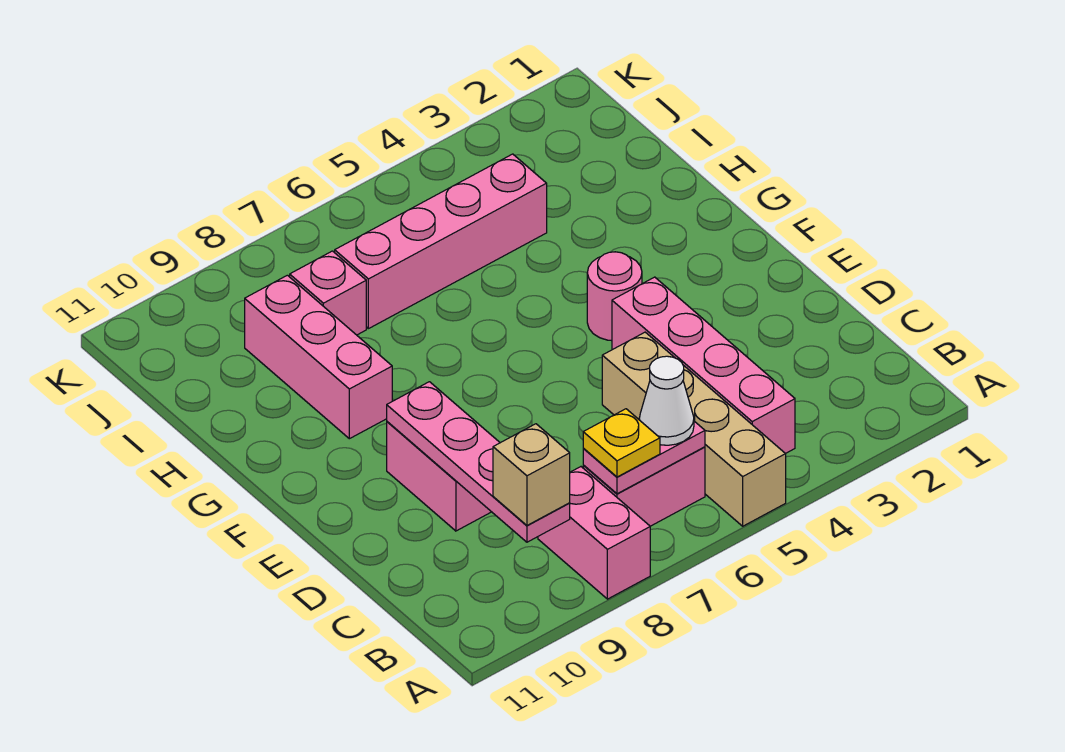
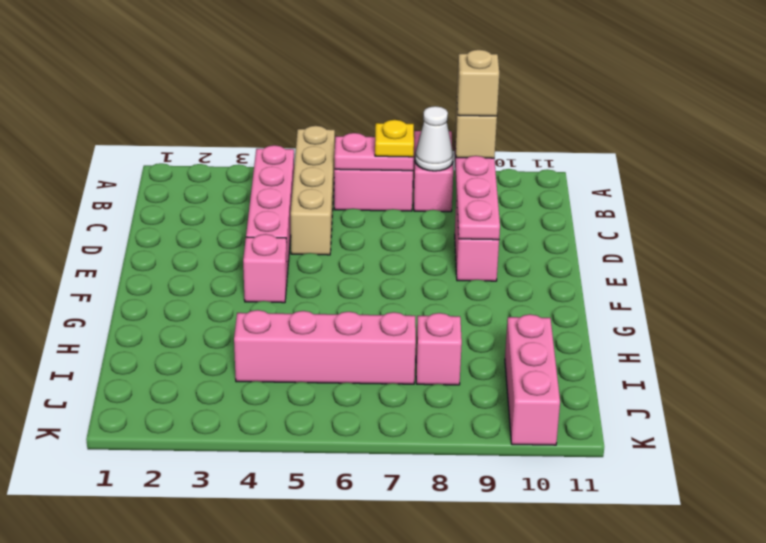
white cone B6 level 3 -> white cone B8 level 2
none -> tan brick B9 level 4
pink round brick F4 level 1 -> pink brick F4 level 1
pink brick G9:I9 level 1 -> pink brick I10:K10 level 1

